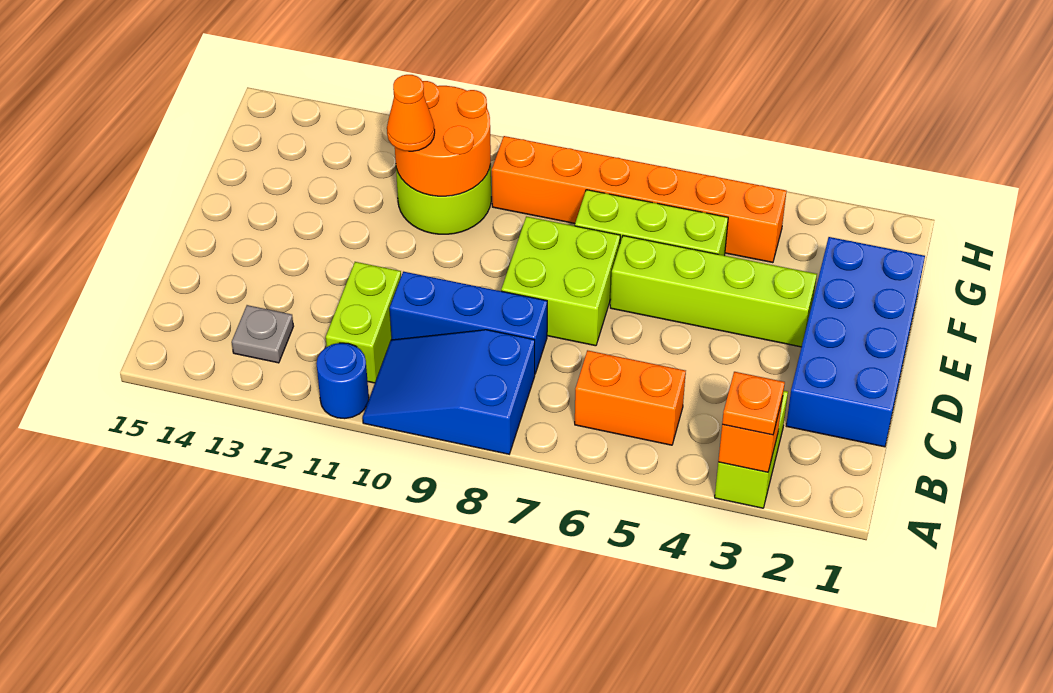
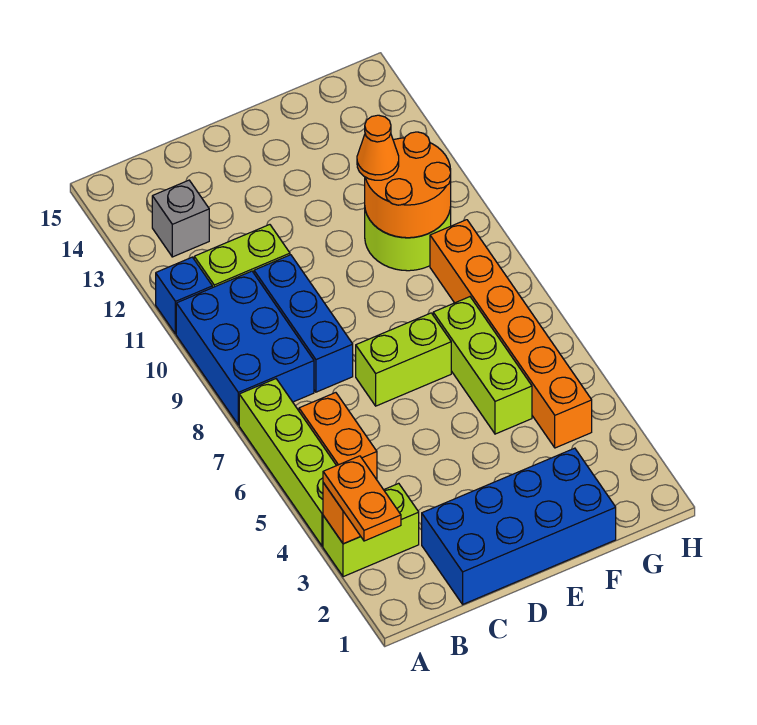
orange plate A3 level 3 -> orange plate A2:A3 level 3
blue slope A8:B10 level 1 top 8 -> blue brick A8:B10 level 1
blue round brick A11 level 1 -> blue brick A11 level 1
grey plate B13 level 1 -> grey brick B13 level 1
lime brick D7:E8 level 1 -> lime brick D7:E7 level 1
lime brick E3:E6 level 1 -> lime brick A4:A7 level 1

